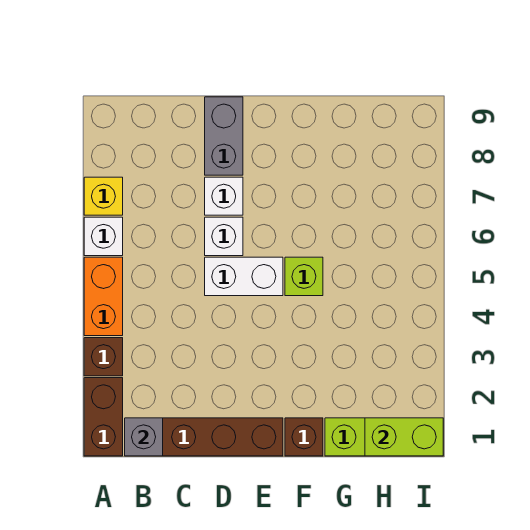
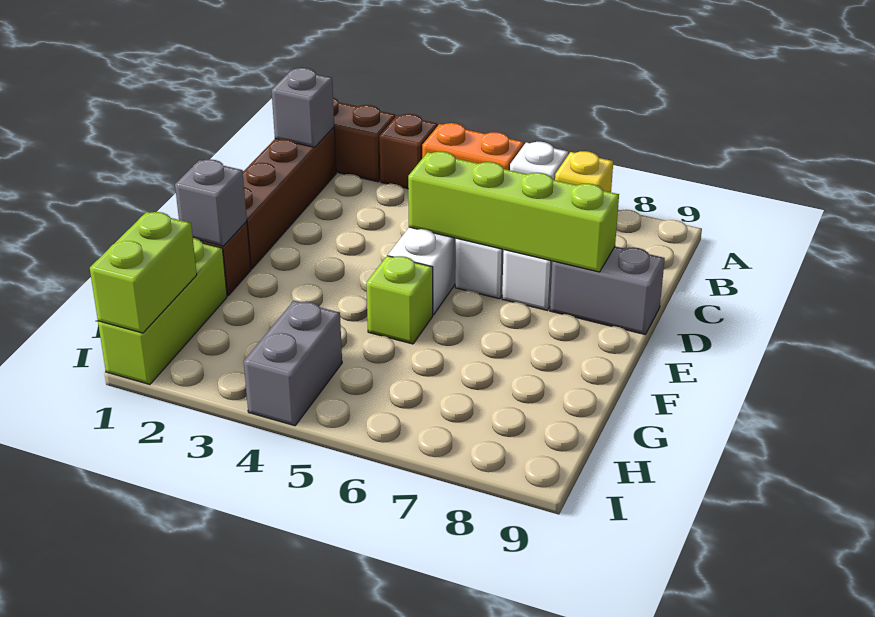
none -> lime brick D5:D8 level 2
none -> grey brick F1 level 2
none -> grey brick H4:I4 level 1

